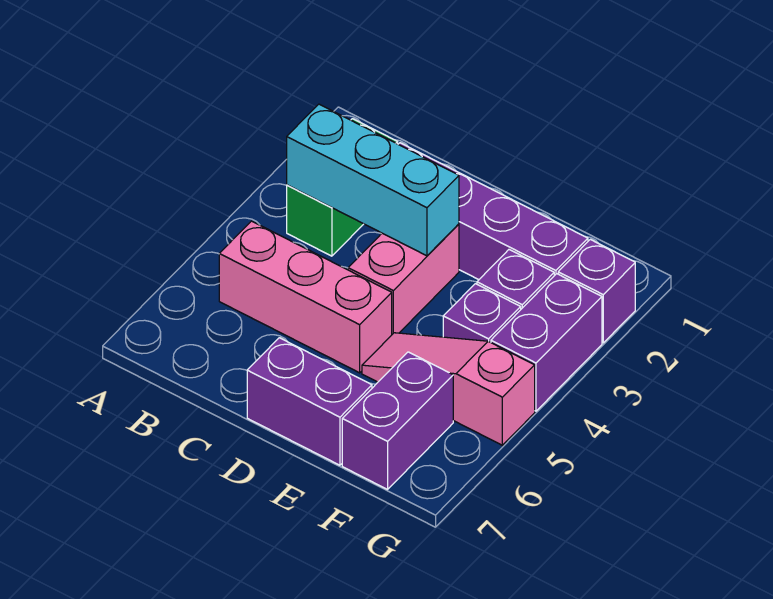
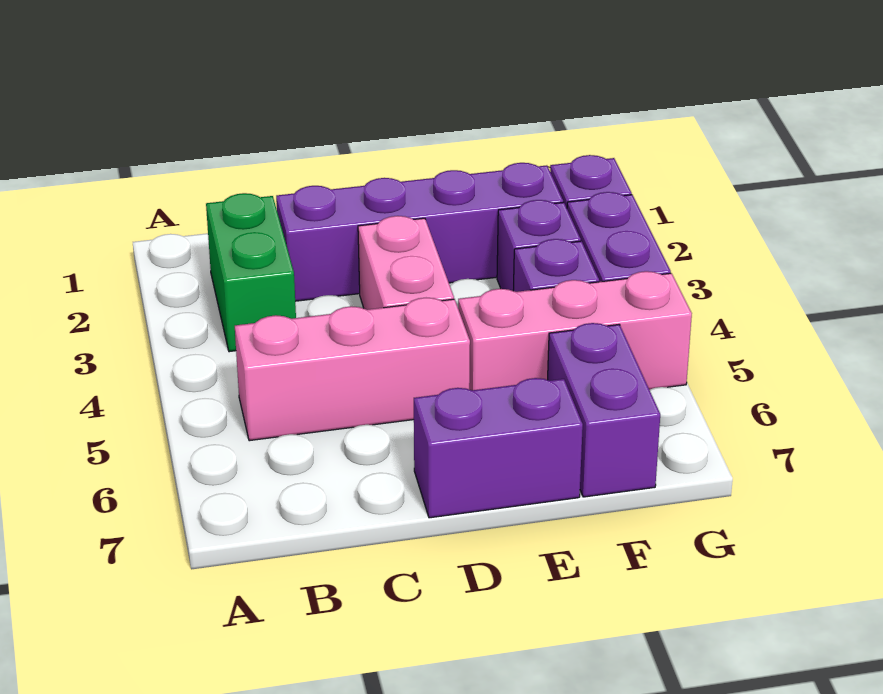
cyan brick B3:D3 level 2 -> none
pink slope E5:G5 level 1 top G -> pink brick E5:G5 level 1

